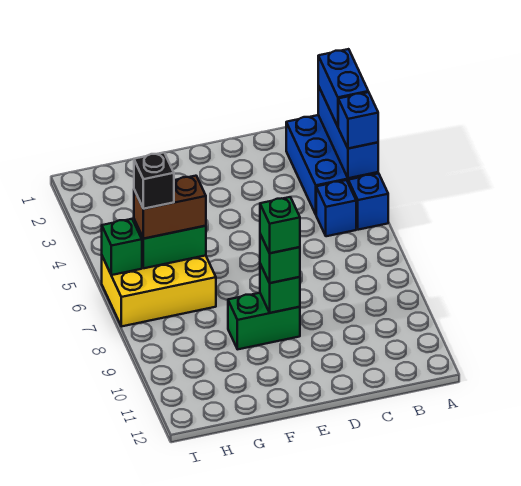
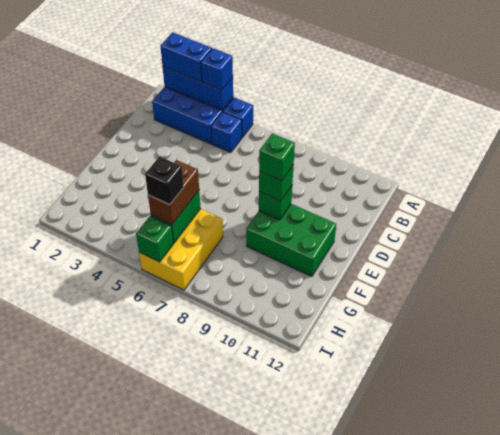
green brick E9:F9 level 1 -> green brick E9:F11 level 1

